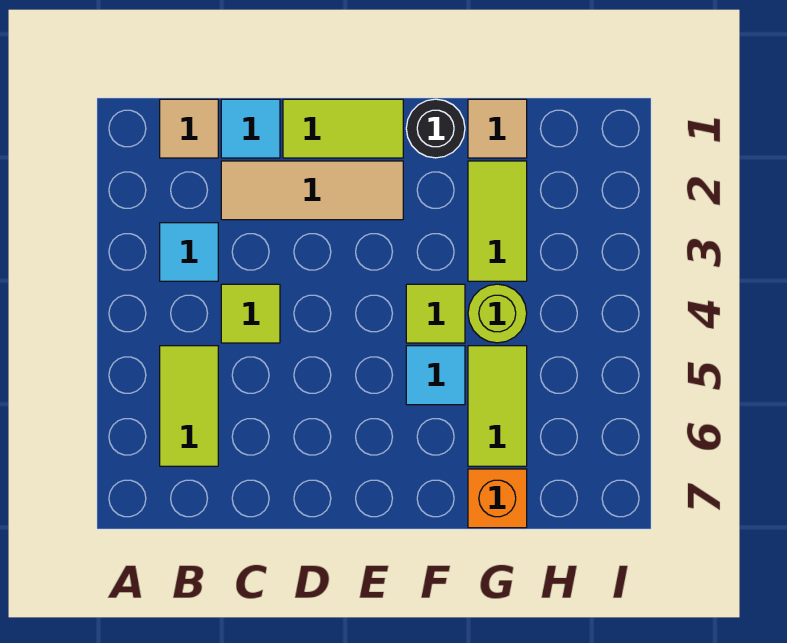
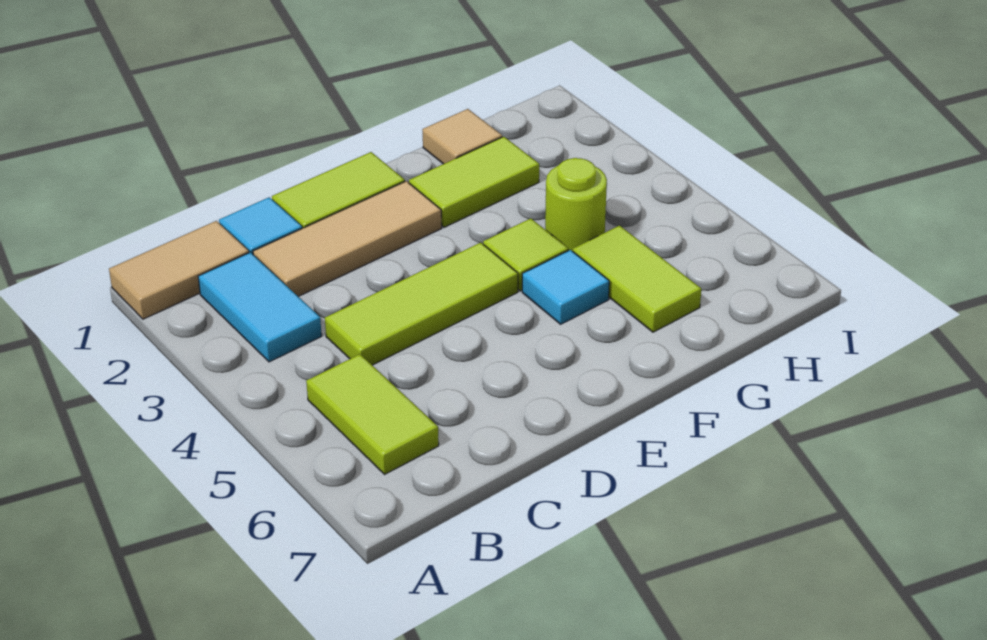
tan tile B1 level 1 -> tan tile A1:B1 level 1
cyan tile B3 level 1 -> cyan tile B2:B3 level 1
lime tile C4 level 1 -> lime tile C4:E4 level 1
black round brick F1 level 1 -> none
lime tile G2:G3 level 1 -> lime tile F2:G2 level 1
orange brick G7 level 1 -> none

